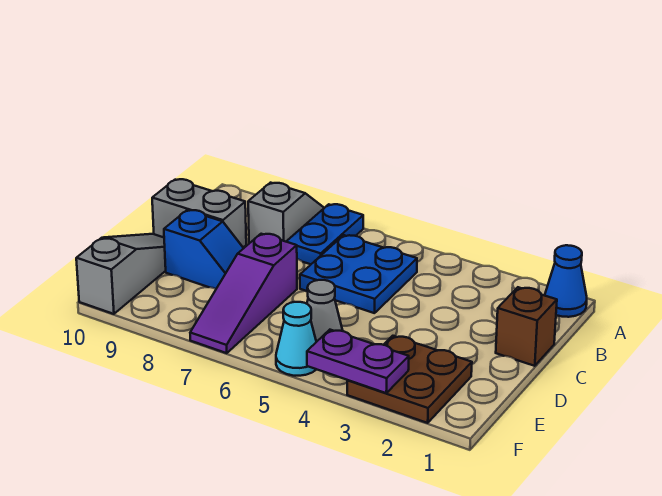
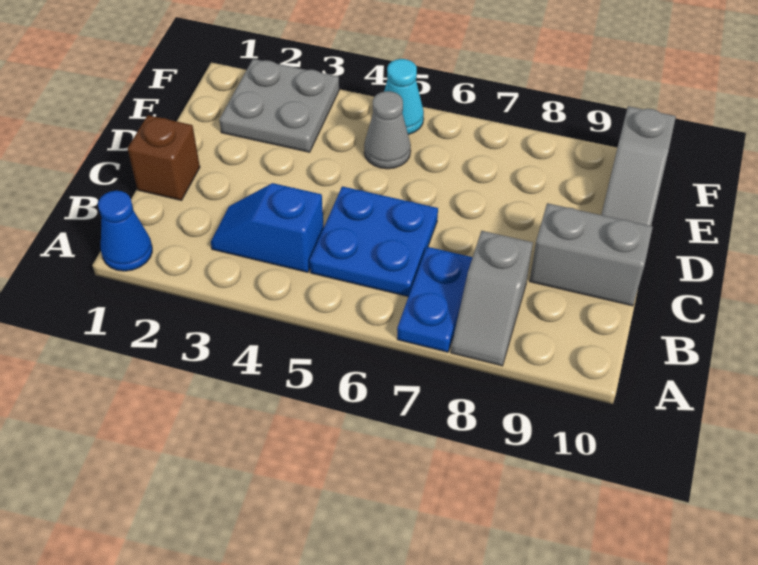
purple slope D7:F7 level 1 top D -> none
blue slope D8:D9 level 1 top 9 -> blue slope B3:B4 level 1 top 4
brown plate E2:F3 level 1 -> grey plate E2:F3 level 1
purple plate F3:F4 level 2 -> none

